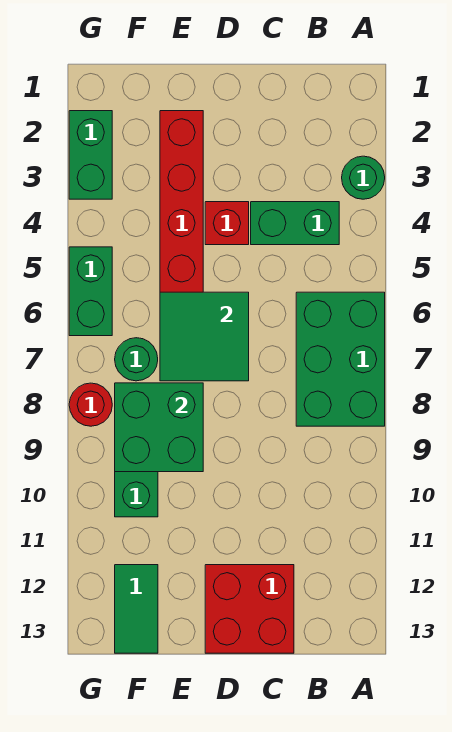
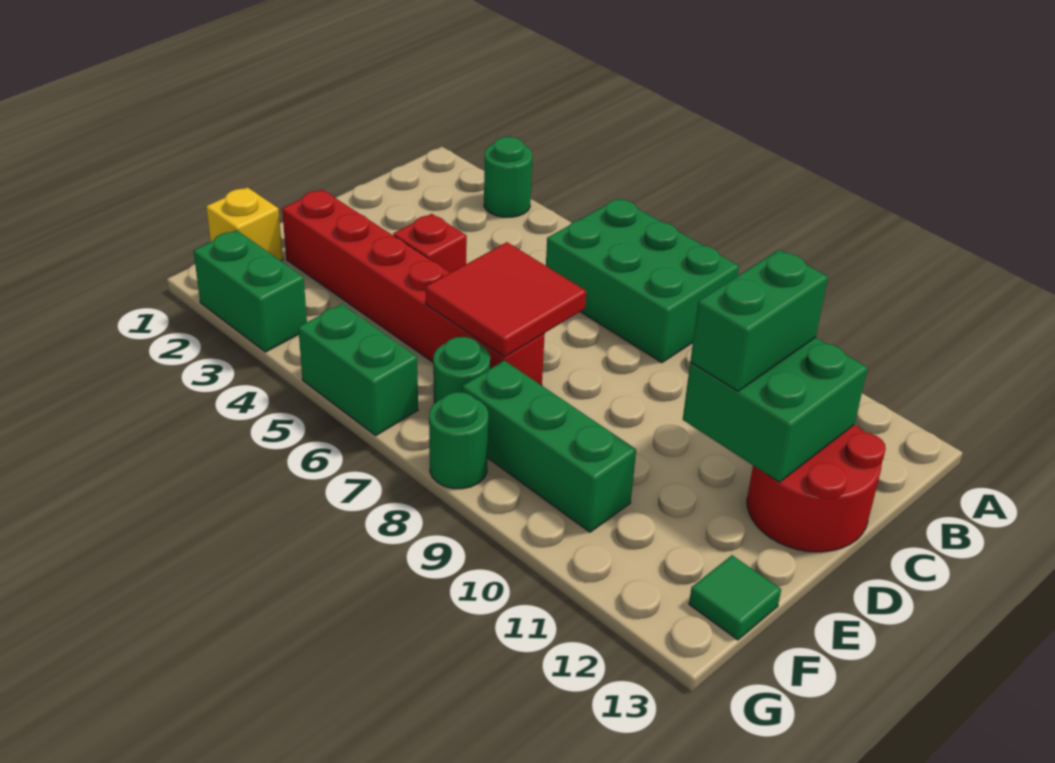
green brick B4:C4 level 1 -> green brick C11:D11 level 3
red brick C12:D13 level 1 -> red round brick C12:D13 level 1
green tile D6:E7 level 2 -> red tile D6:E7 level 2
green brick E8:F9 level 2 -> green brick C11:D12 level 2
none -> yellow brick F1 level 1
green tile F12:F13 level 1 -> green tile F13 level 1
red round brick G8 level 1 -> green round brick G8 level 1

